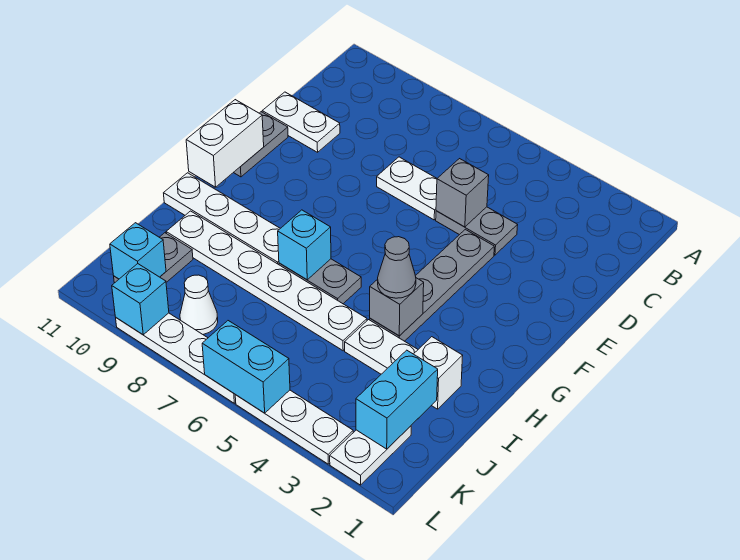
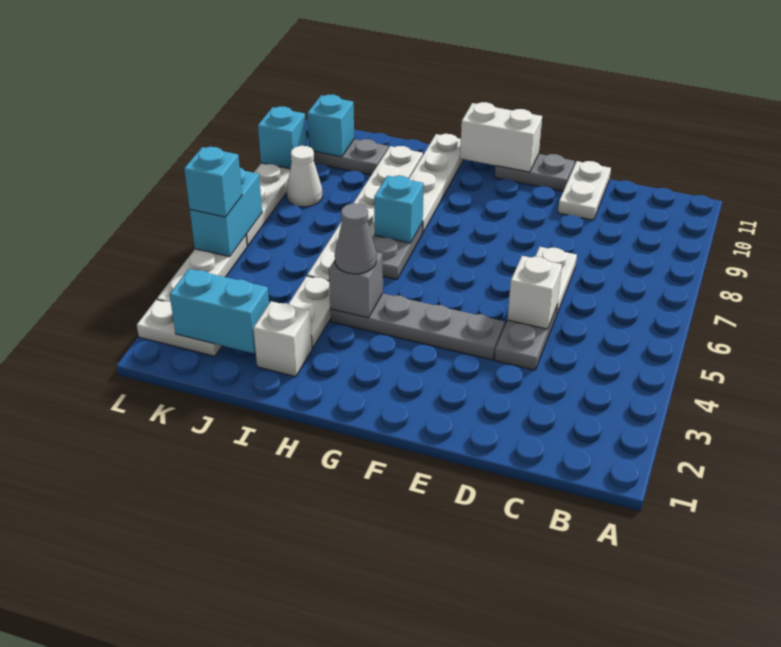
grey brick D5 level 2 -> white brick D5 level 2
none -> cyan brick L5 level 3

